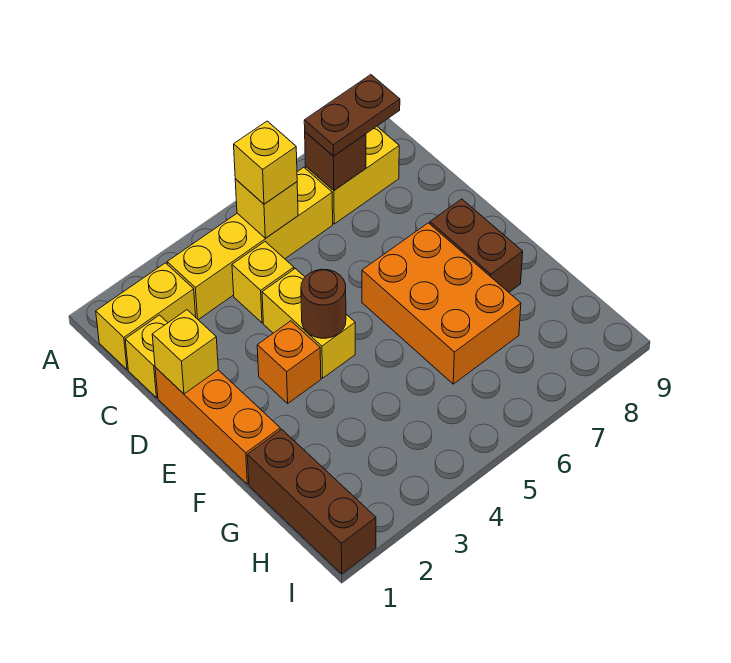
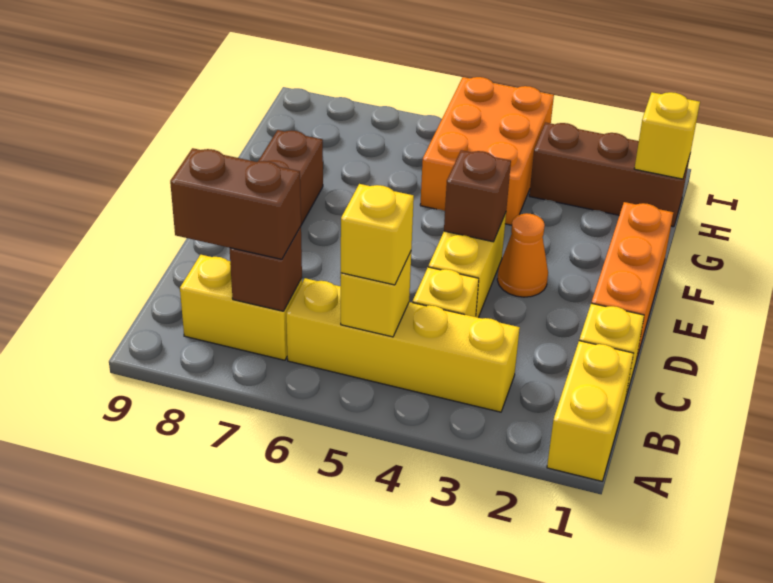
yellow brick B1:B2 level 1 -> yellow brick A1:B1 level 1
brown plate B7:B8 level 3 -> brown brick B7:B8 level 3
yellow brick D1 level 2 -> yellow brick H1 level 2
orange brick E3 level 1 -> orange cone E3 level 1
brown round brick E4 level 2 -> brown brick E4 level 2
orange brick E6:G7 level 1 -> orange brick G4:I5 level 1
brown brick G1:I1 level 1 -> brown brick H1:H3 level 1

